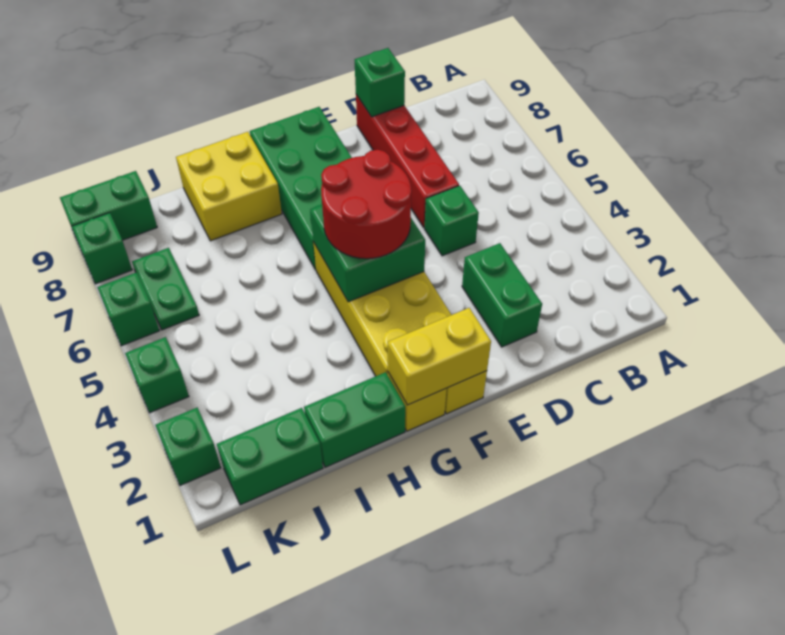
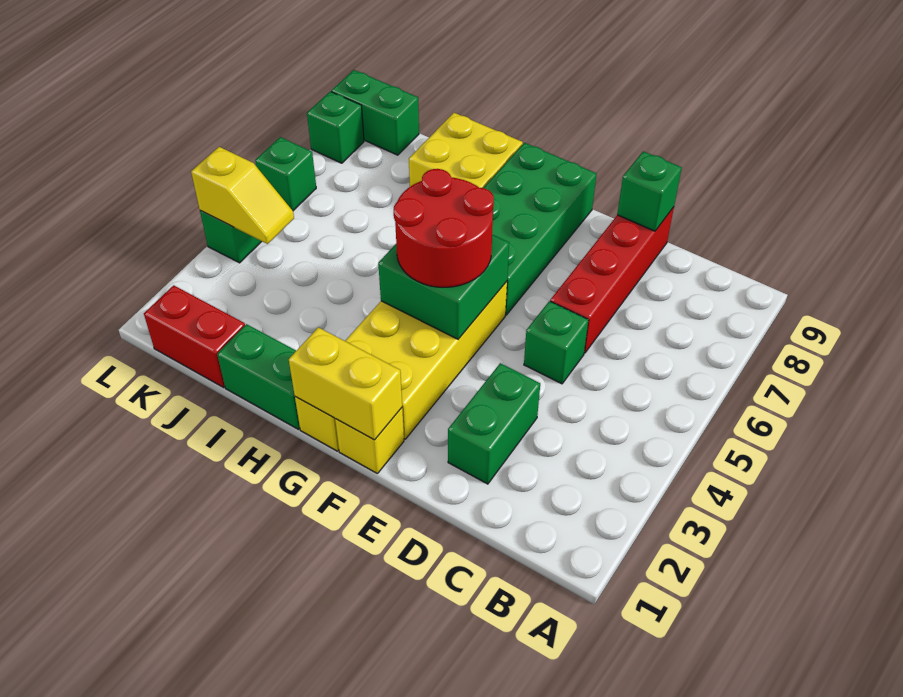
green brick J1:K1 level 1 -> red brick J1:K1 level 1
none -> yellow slope K4:L4 level 2 top L
green plate K6:K7 level 1 -> none
green brick L2 level 1 -> none

